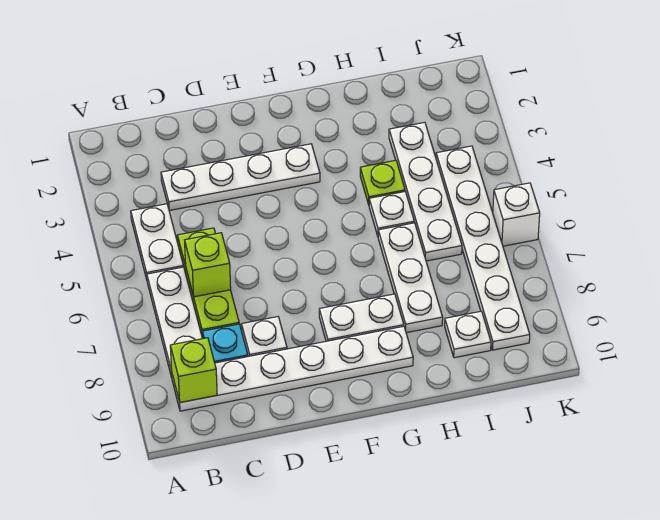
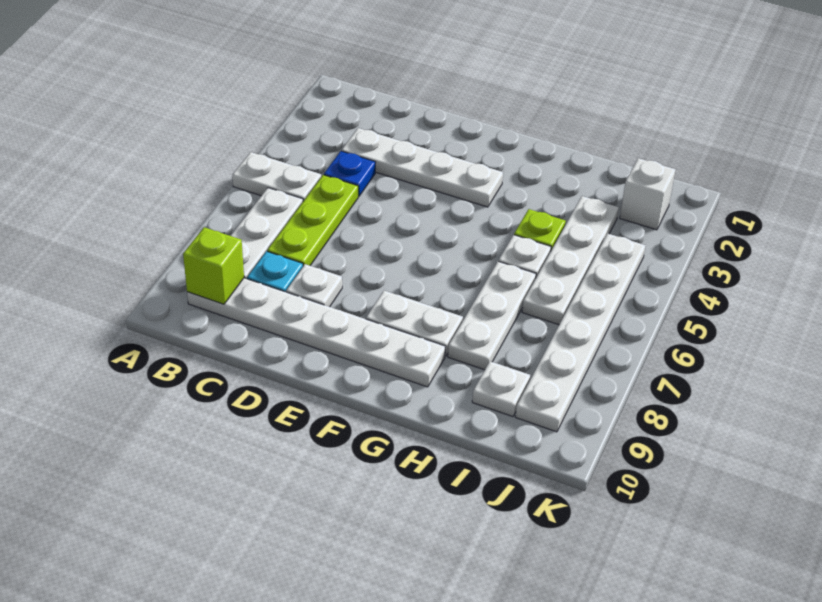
white plate B4:B5 level 1 -> white plate A5:B5 level 1
none -> blue plate C4 level 1
lime brick C6 level 2 -> none
white brick K6 level 1 -> white brick J2 level 1

